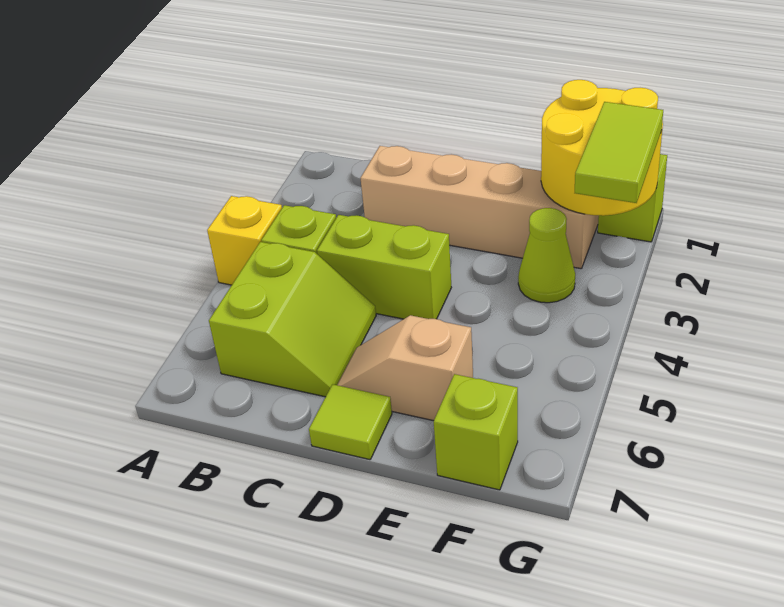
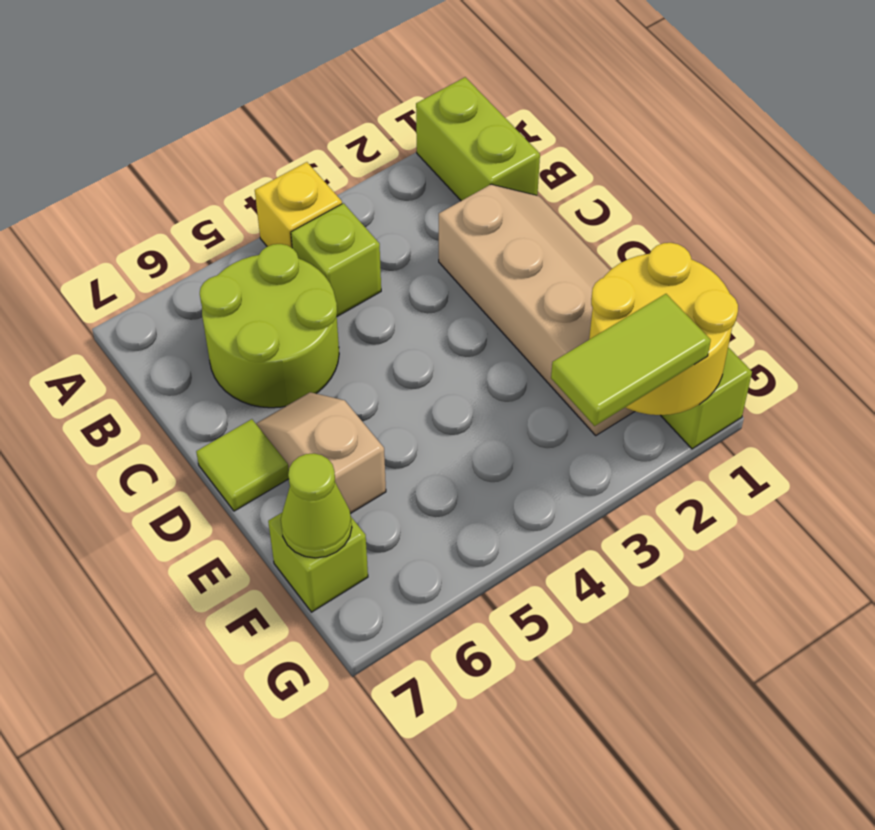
lime slope B5:C6 level 1 top B -> lime round brick B5:C6 level 1
lime brick C4:D4 level 1 -> lime brick A1:B1 level 1
lime cone F3 level 1 -> lime cone F7 level 2

